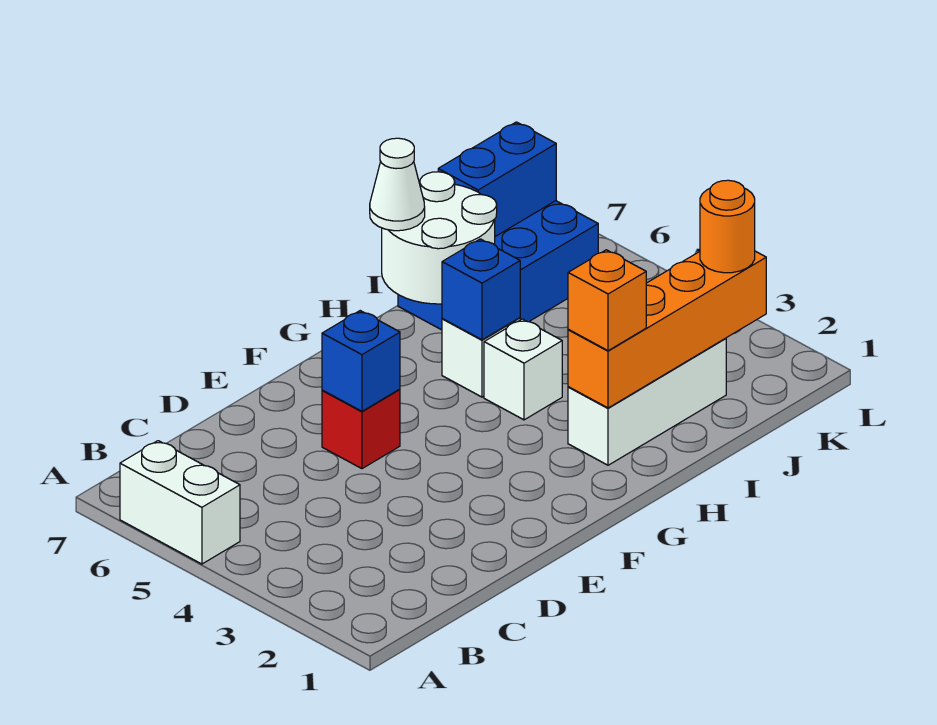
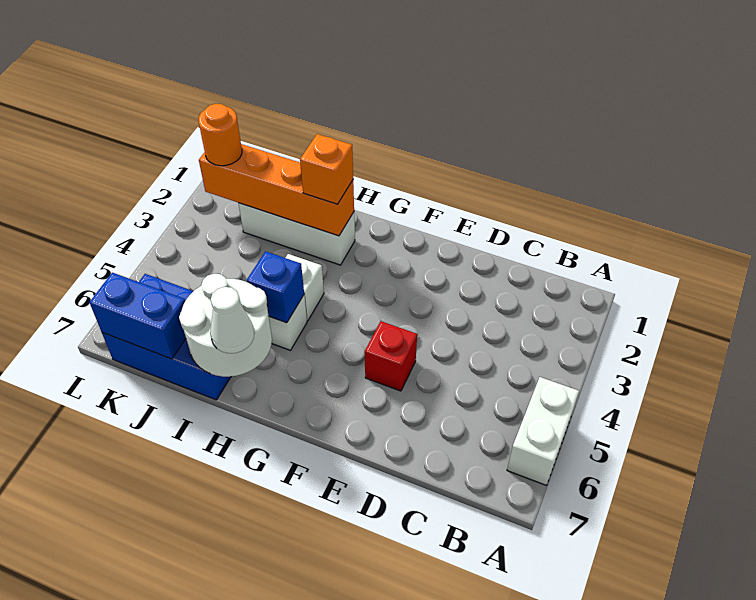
blue brick E5 level 2 -> none

